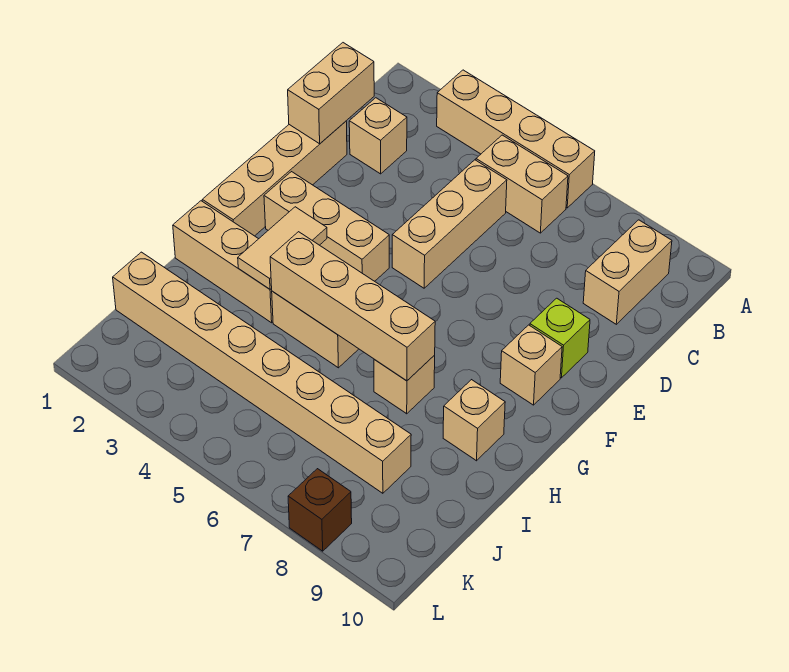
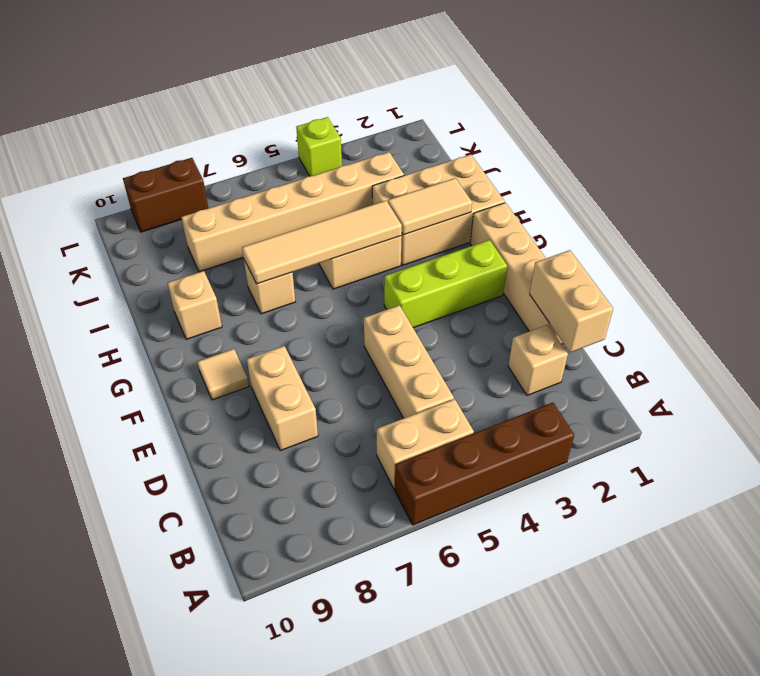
tan brick A3:A6 level 1 -> brown brick A3:A6 level 1
tan brick B9:C9 level 1 -> tan brick D8:E8 level 1
lime brick E9 level 1 -> lime brick L4 level 1
tan brick F2:F4 level 1 -> lime brick F2:F4 level 1
tan brick F9 level 1 -> tan tile F9 level 1
tan tile G3:H3 level 2 -> tan tile H2:H3 level 2
tan brick H1:H3 level 1 -> tan brick H1:I3 level 1
tan brick H4:H7 level 2 -> tan tile H4:H7 level 2
tan brick J1:J8 level 1 -> tan brick J3:J8 level 1
brown brick L8 level 1 -> brown brick L8:L9 level 1

